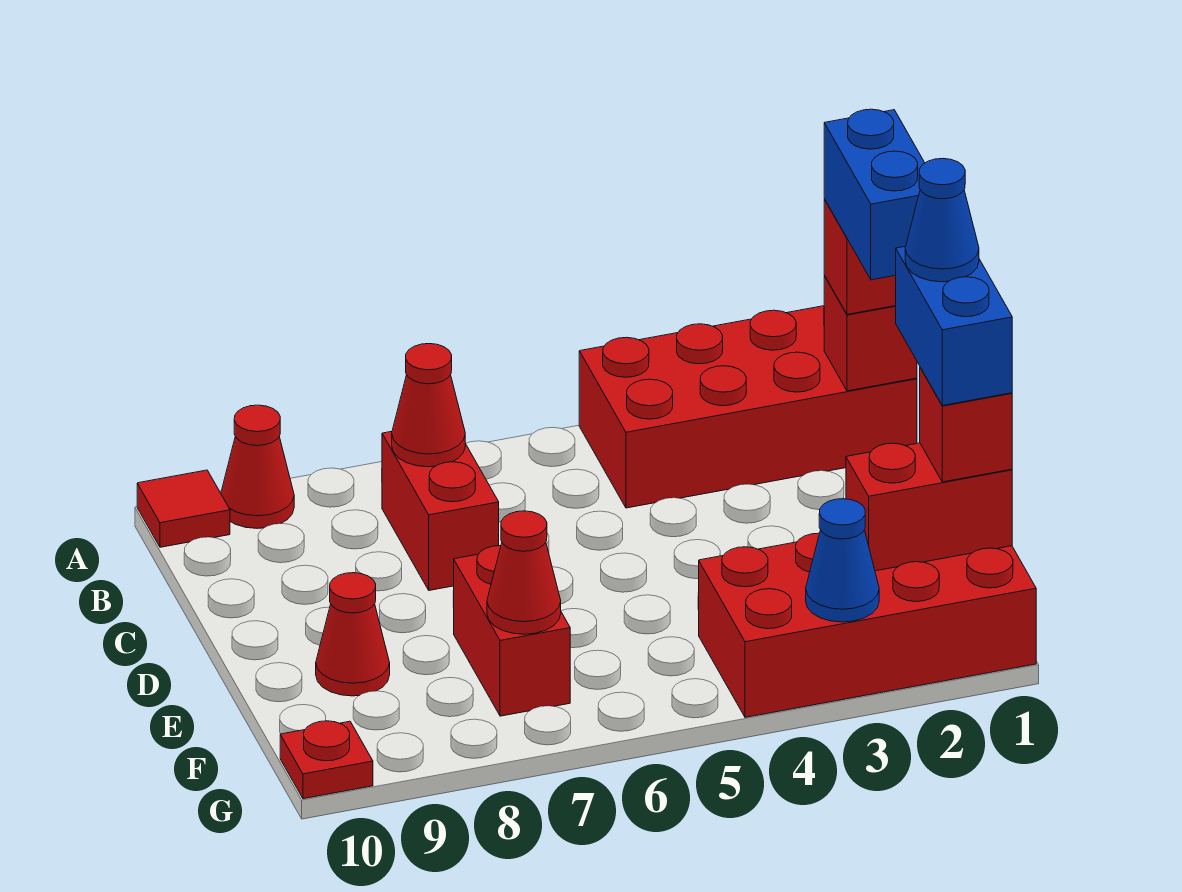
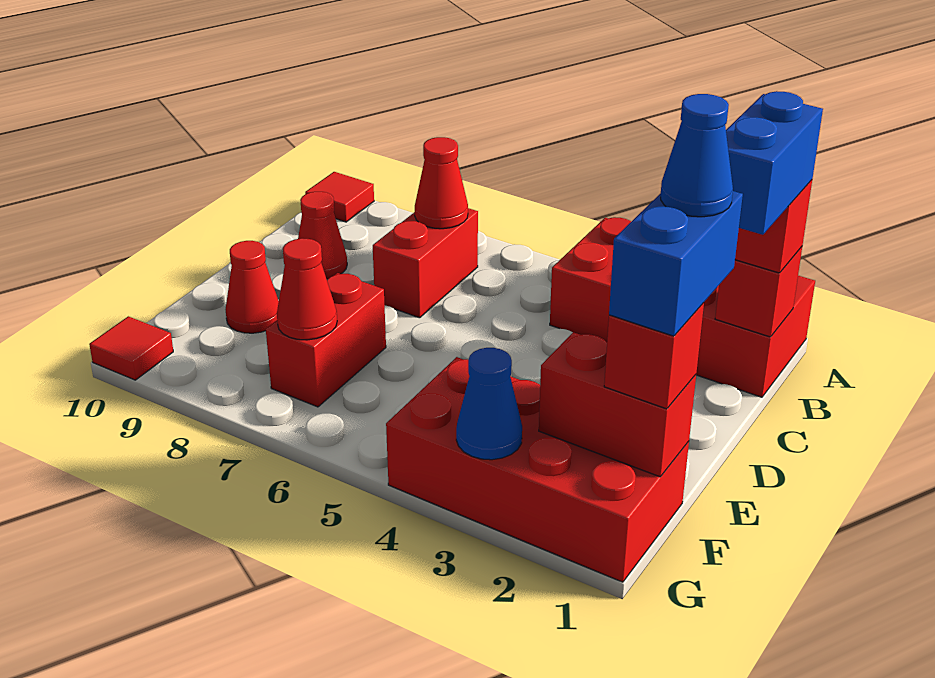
red cone A9 level 1 -> red cone C9 level 1
red plate G10 level 1 -> red tile G10 level 1

